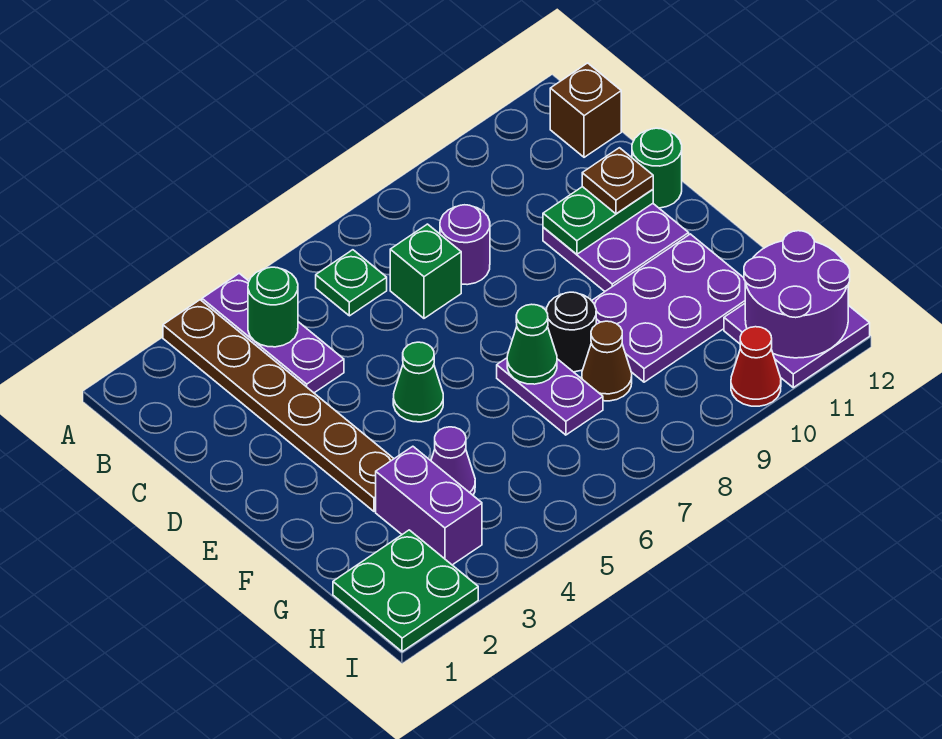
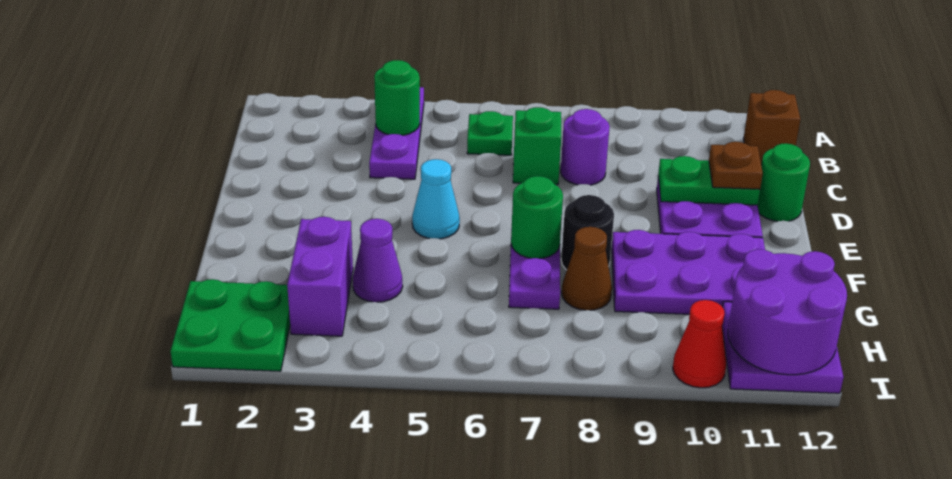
brown plate A3:F3 level 1 -> none
green cone E5 level 1 -> cyan cone E5 level 1
green cone F7 level 2 -> green round brick F7 level 2

